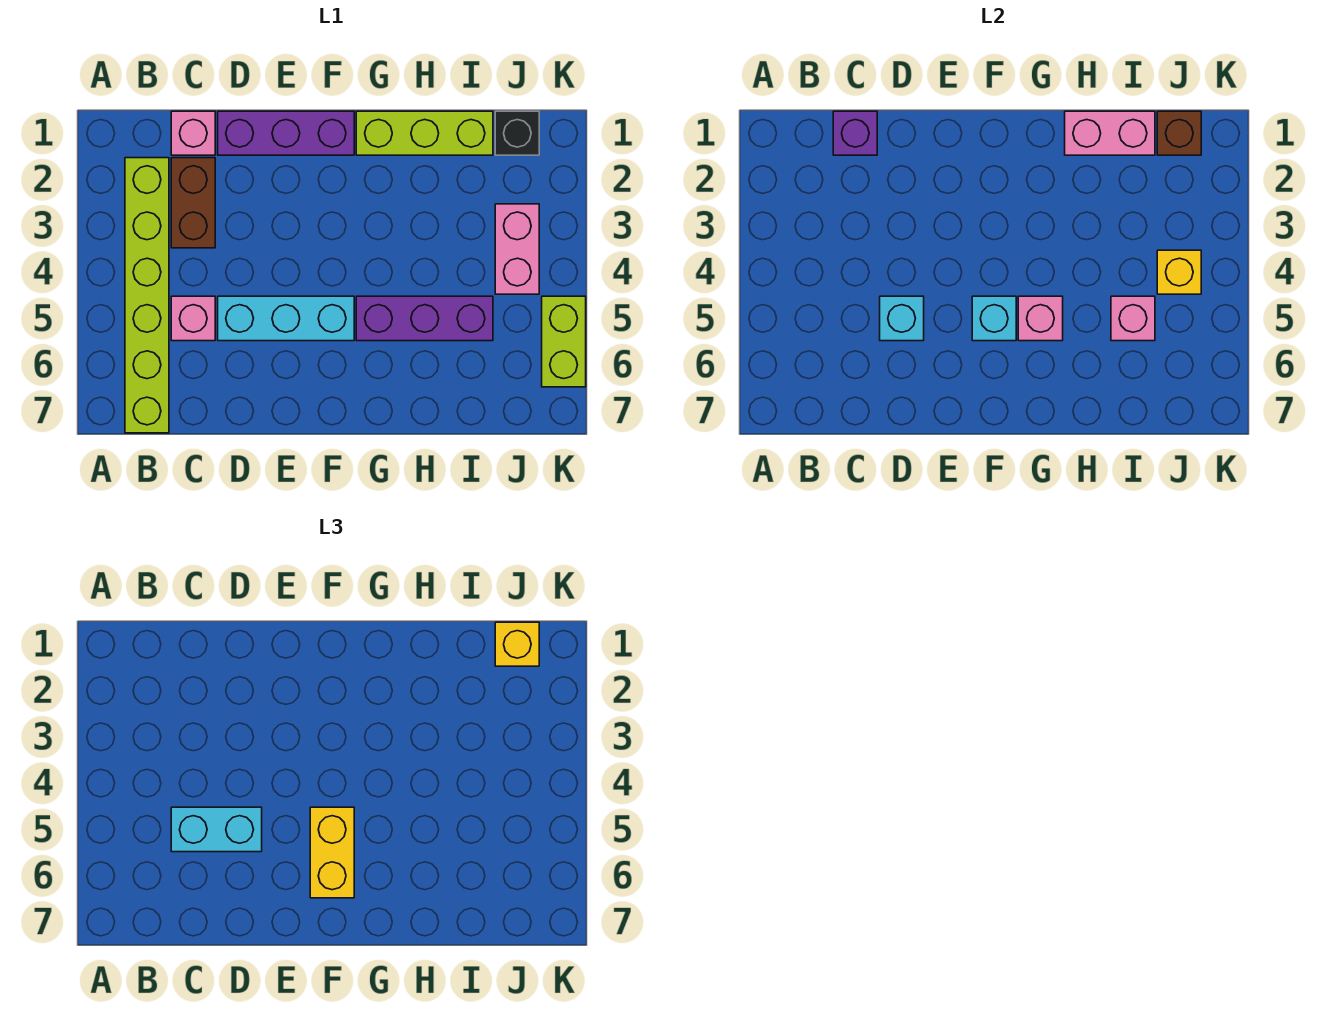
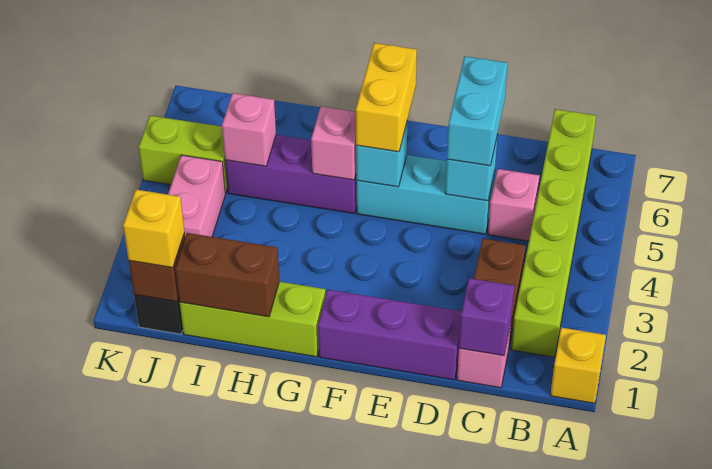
cyan brick C5:D5 level 3 -> cyan brick D5:D6 level 3
pink brick H1:I1 level 2 -> brown brick H1:I1 level 2
yellow brick J4 level 2 -> yellow brick A1 level 1
lime brick K5:K6 level 1 -> lime brick J5:K5 level 1

